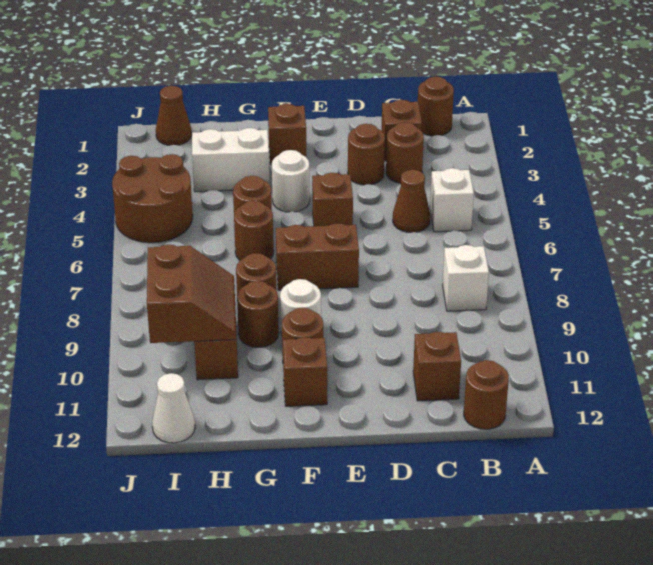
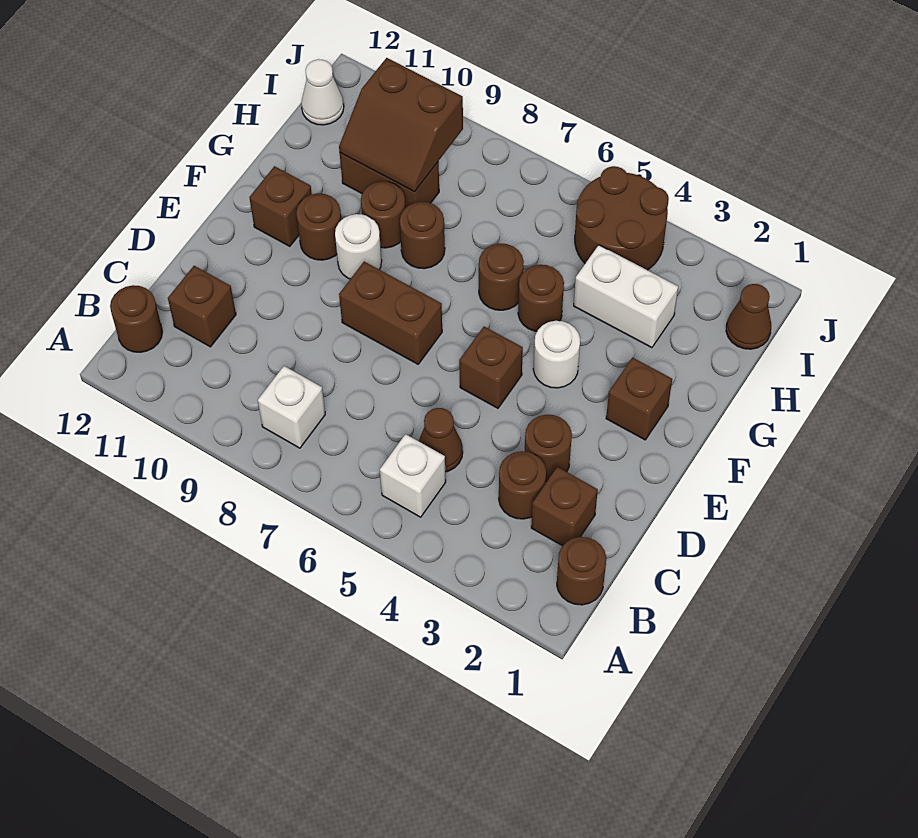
brown brick E7:F7 level 1 -> brown brick E7:E8 level 1
white brick G3:H3 level 1 -> white brick H3:H4 level 1

